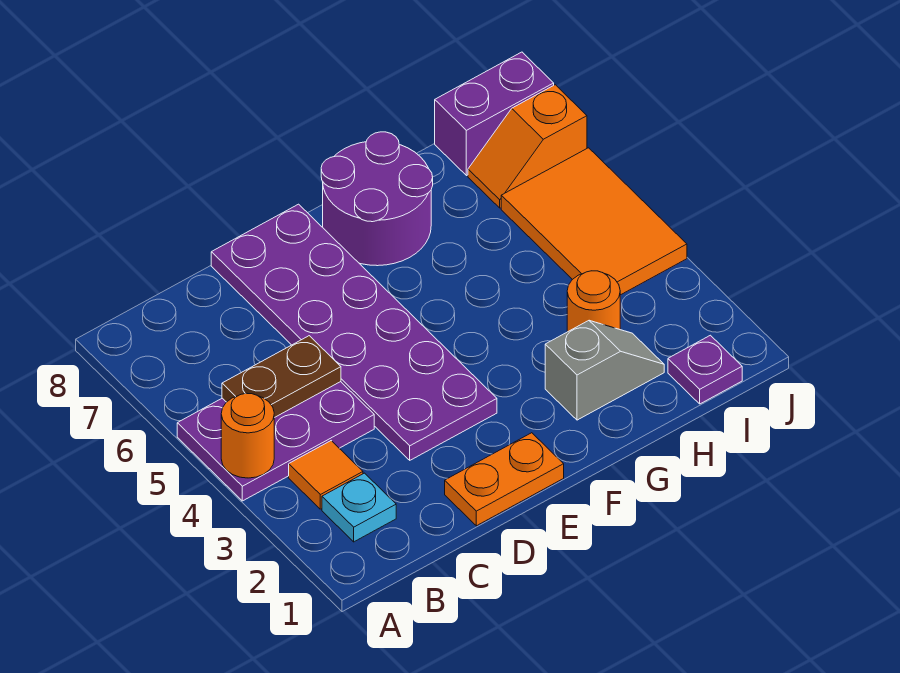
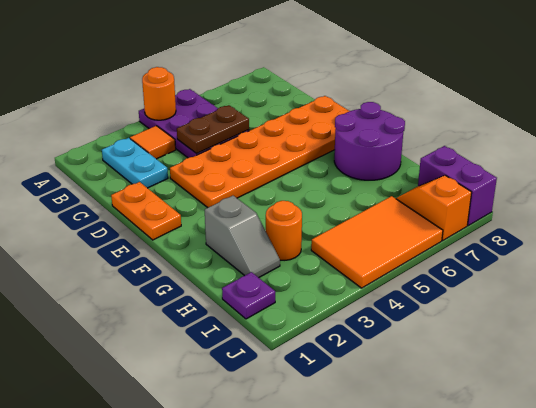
cyan plate B2 level 1 -> cyan plate B2:C2 level 1
brown plate B5:C5 level 2 -> brown plate C4:C5 level 2
purple plate D3:E8 level 1 -> orange plate D3:E8 level 1

